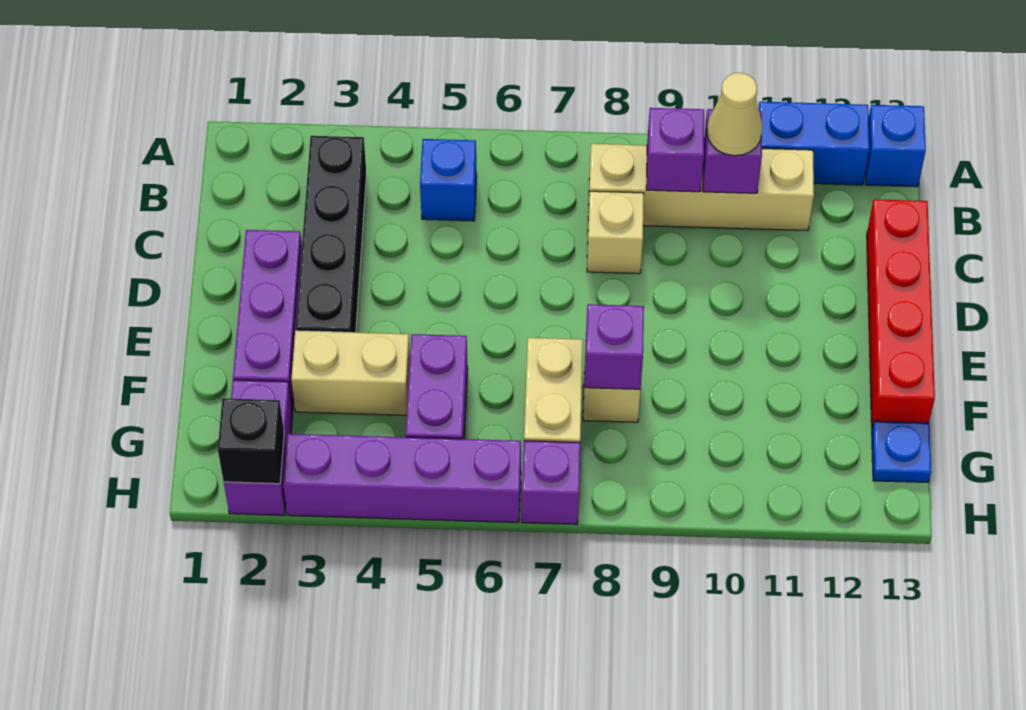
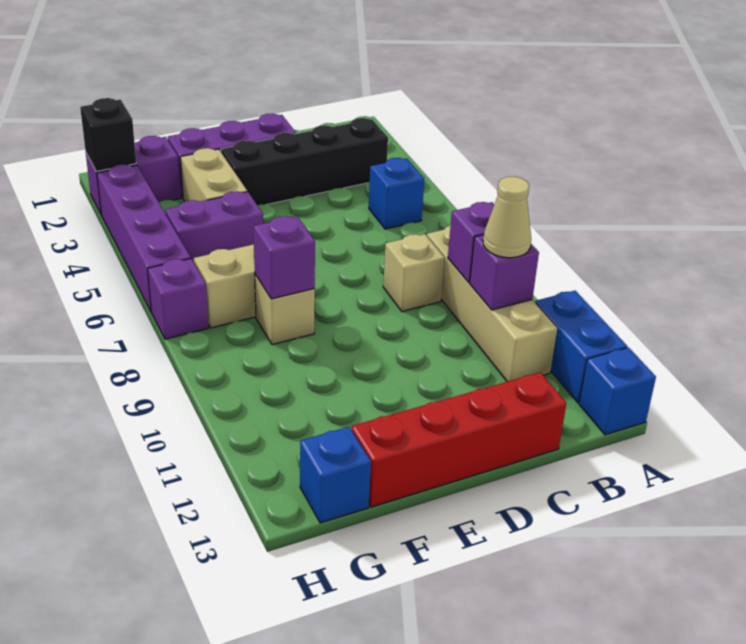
blue plate G13 level 1 -> blue brick G13 level 1

